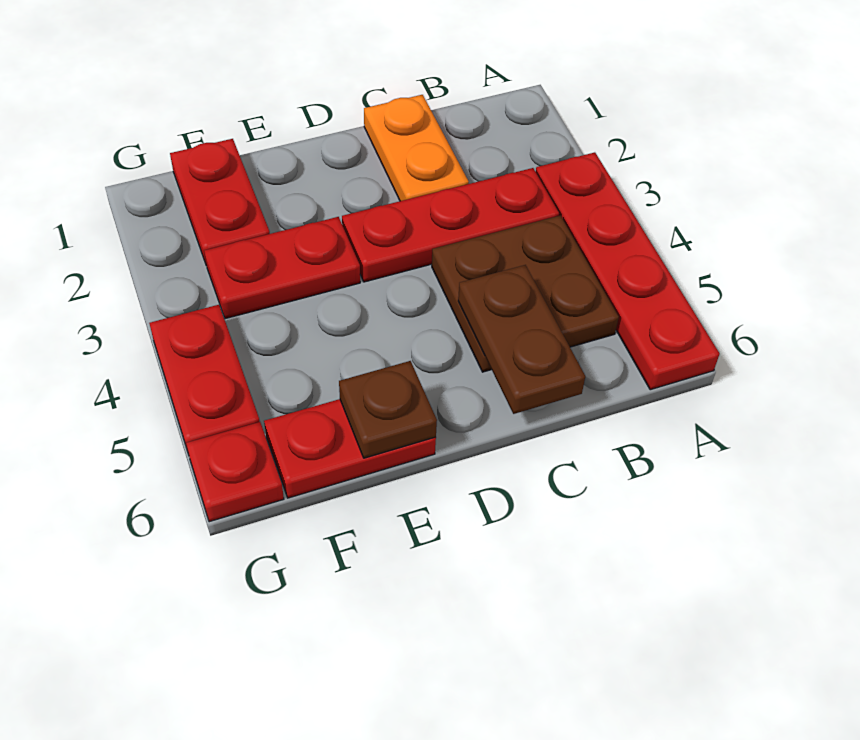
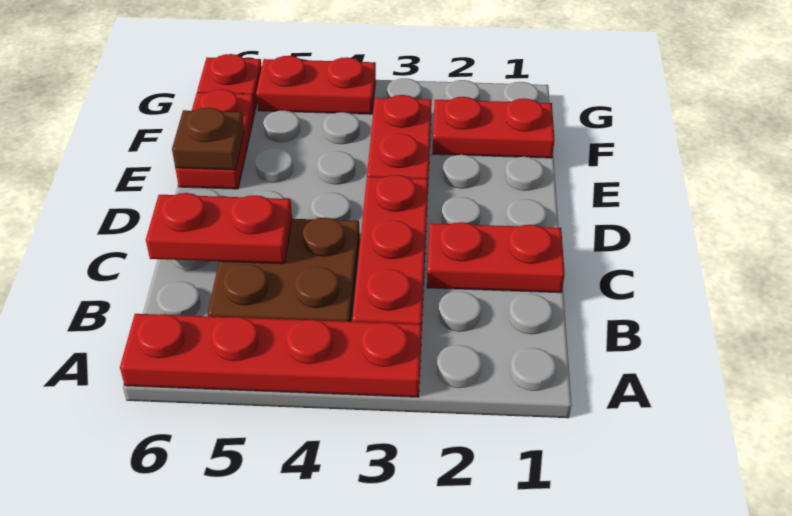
orange plate C1:C2 level 1 -> red plate C1:C2 level 1
brown plate C5:C6 level 2 -> red plate C5:C6 level 2

